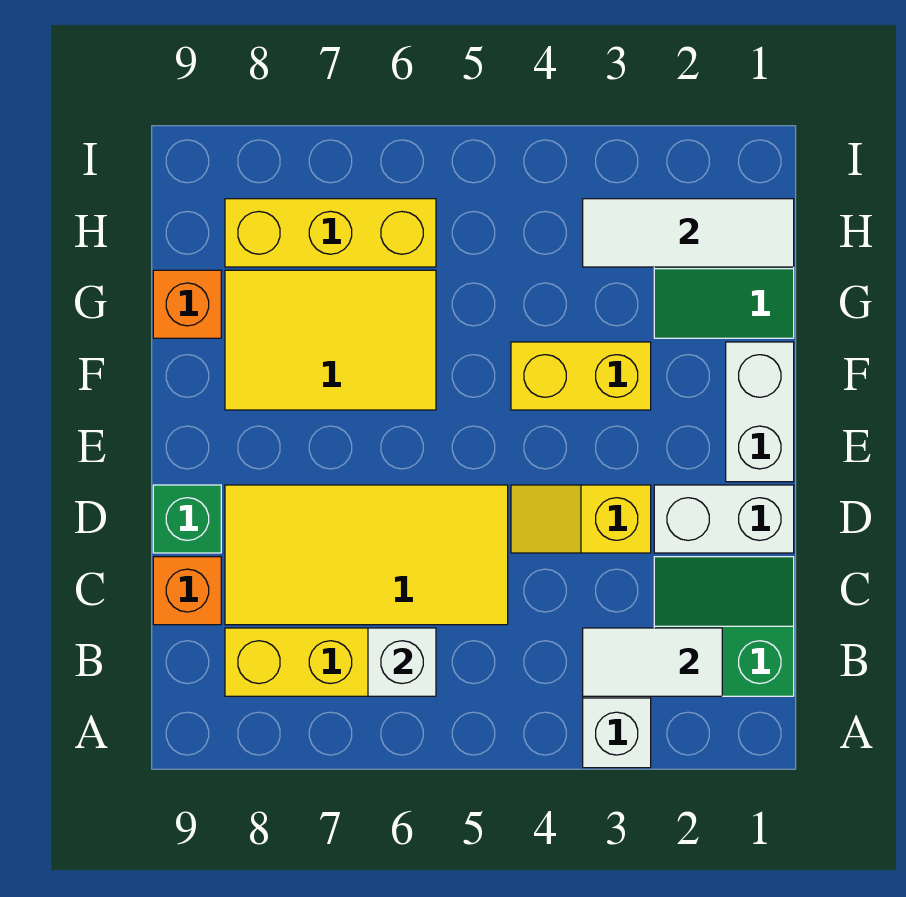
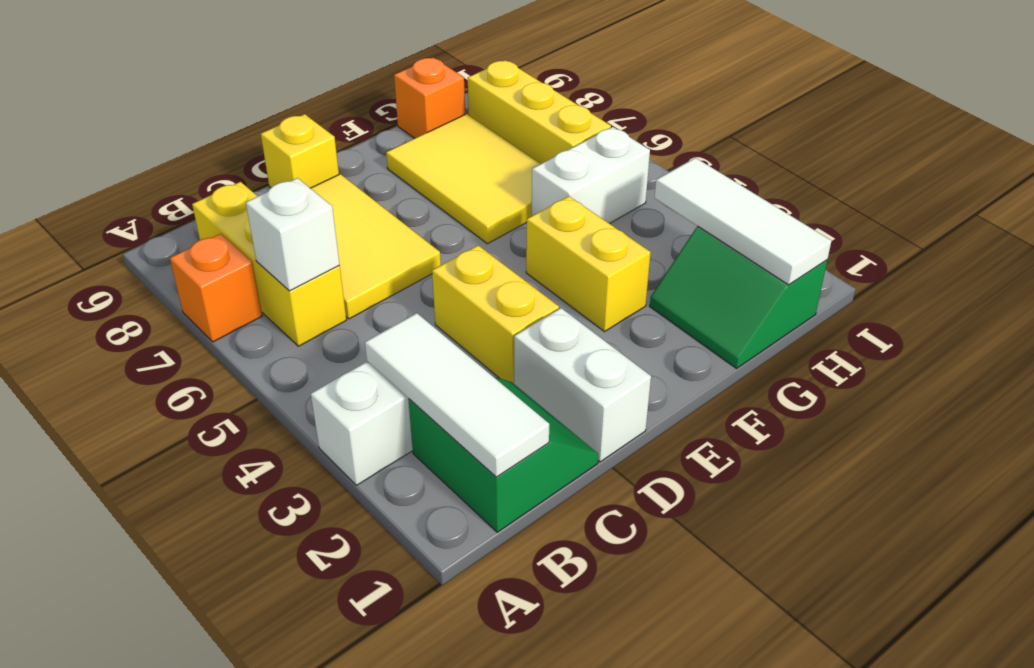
white tile B2:B3 level 2 -> white tile B1:B3 level 2
yellow tile C5:D8 level 1 -> yellow tile C6:D8 level 1
orange brick C9 level 1 -> orange brick A7 level 1
yellow slope D3:D4 level 1 top 3 -> yellow brick D3:D4 level 1
green brick D9 level 1 -> yellow brick D9 level 1
white brick E1:F1 level 1 -> white brick G5:H5 level 1

